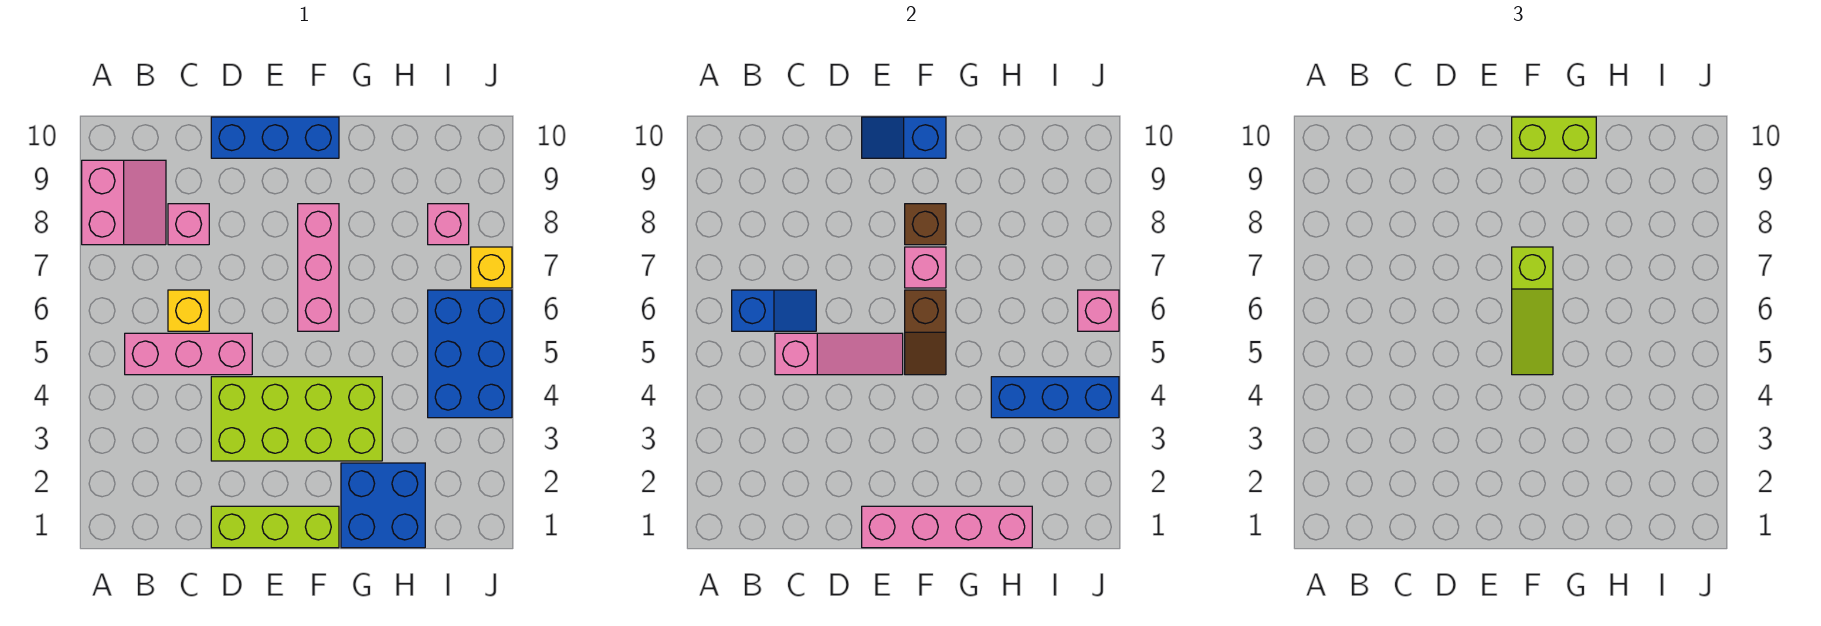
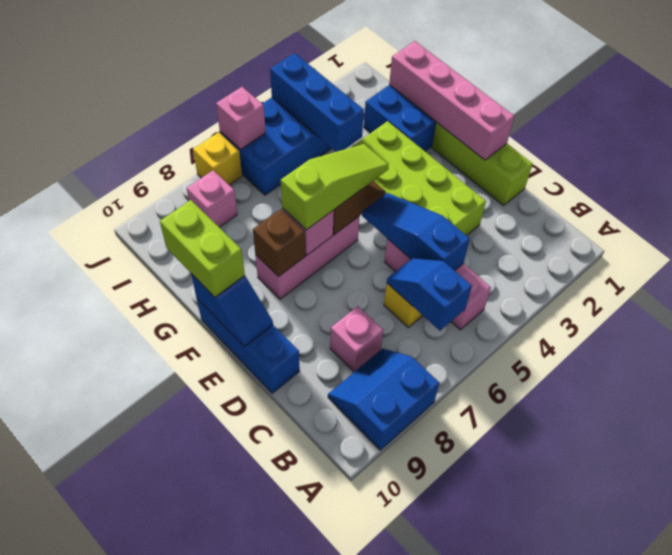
pink slope A8:B9 level 1 top A -> blue slope A8:B9 level 1 top A
pink slope C5:E5 level 2 top C -> blue slope C5:E5 level 2 top C

